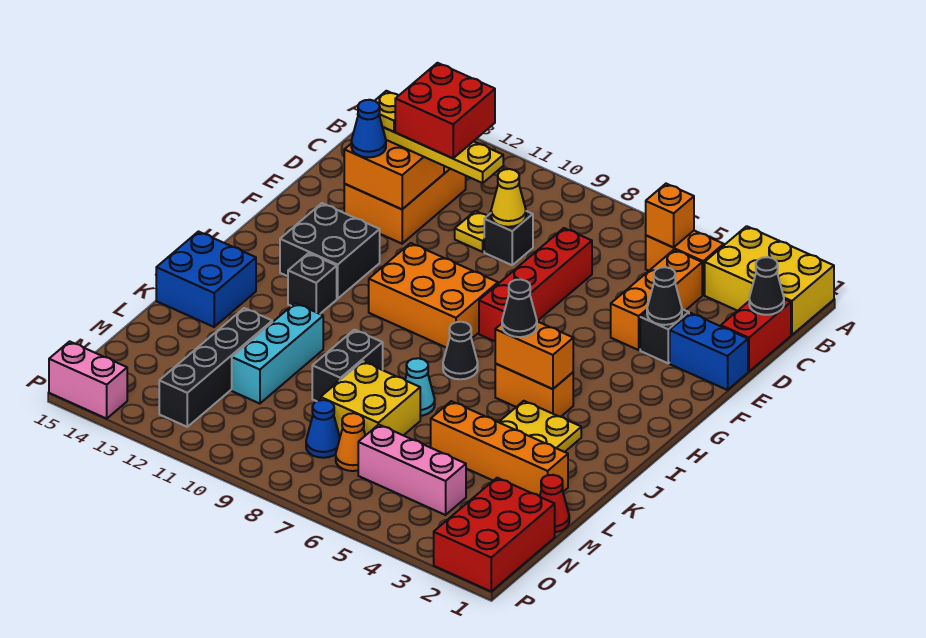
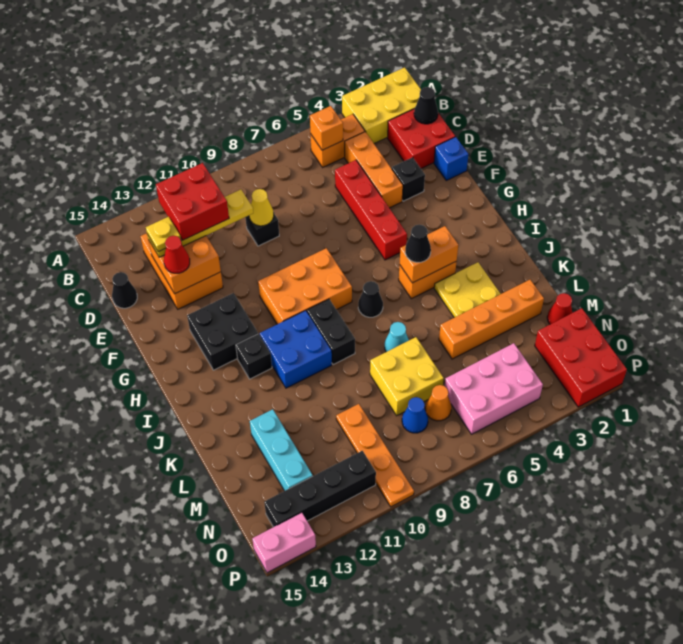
red brick C1:D1 level 1 -> red brick C1:D2 level 1
red brick D7:G7 level 1 -> red brick D5:G5 level 1
yellow plate D10 level 1 -> none
blue brick E1:E2 level 1 -> blue brick E1 level 1
black cone E3 level 2 -> black cone D15 level 1
blue cone E13 level 3 -> red cone E13 level 3
blue brick J14:K15 level 1 -> blue brick I10:J11 level 1
black brick K9:L9 level 1 -> black brick I9:J9 level 1
cyan brick K11:M11 level 1 -> cyan brick L13:N13 level 1
black brick L12:O12 level 1 -> black brick O11:O14 level 1
none -> orange plate M10:P10 level 1
pink brick N4:N6 level 1 -> pink brick N4:O6 level 1

